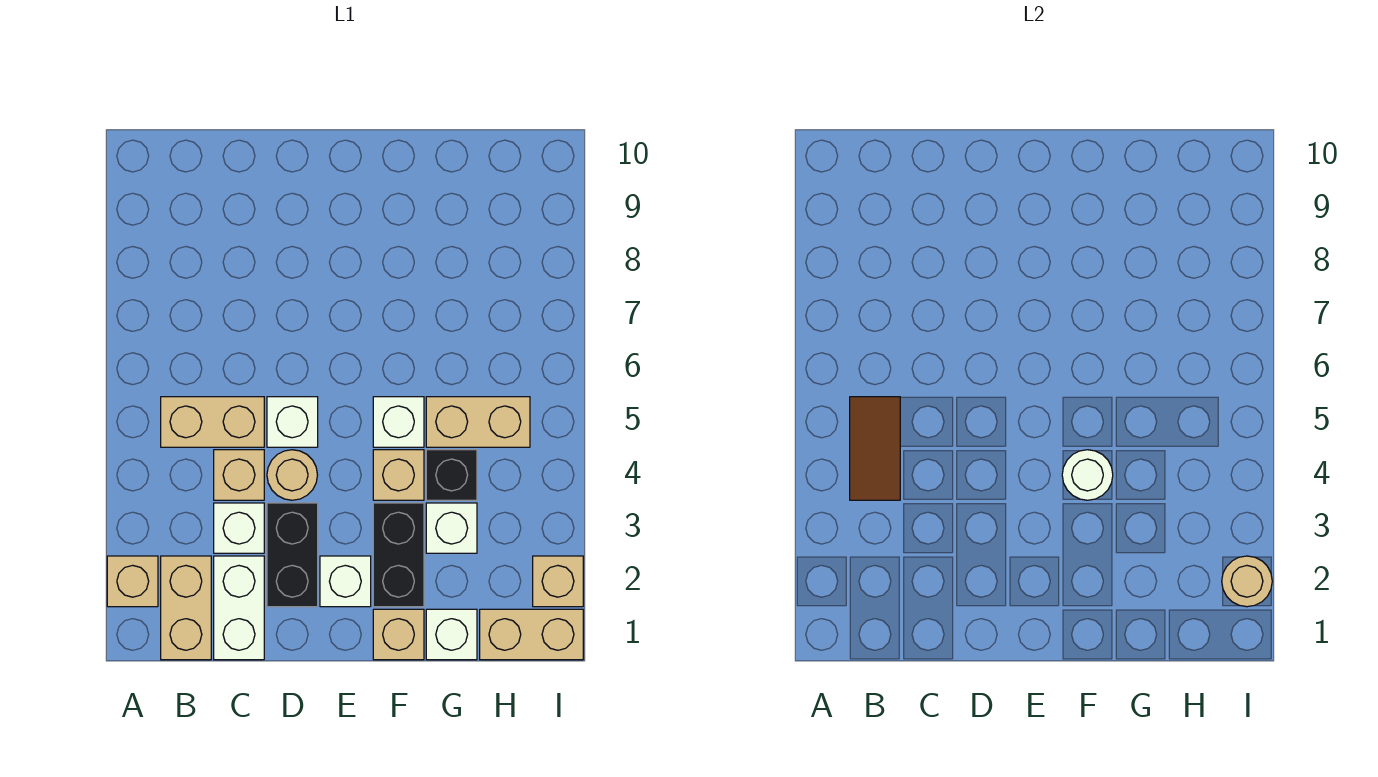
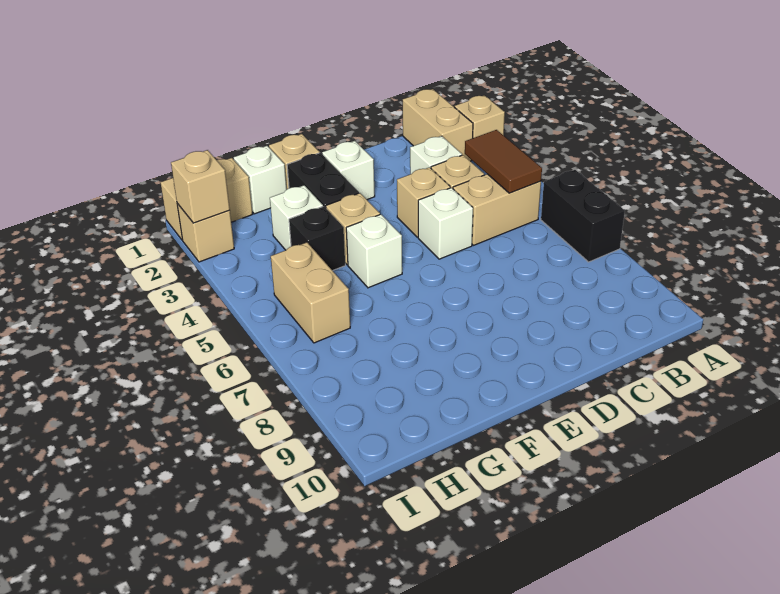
white brick C1:C2 level 1 -> none
black brick D2:D3 level 1 -> black brick A6:A7 level 1
tan round brick D4 level 1 -> tan brick D4 level 1
white round brick F4 level 2 -> none
tan brick G5:H5 level 1 -> tan brick H5:H6 level 1
tan round brick I2 level 2 -> tan brick I2 level 2

